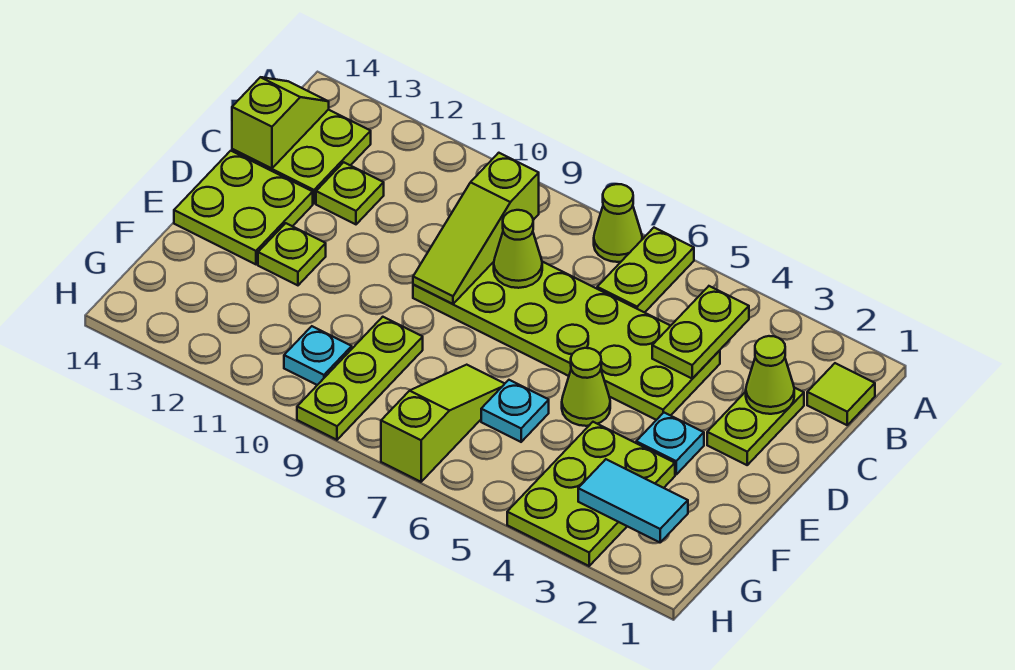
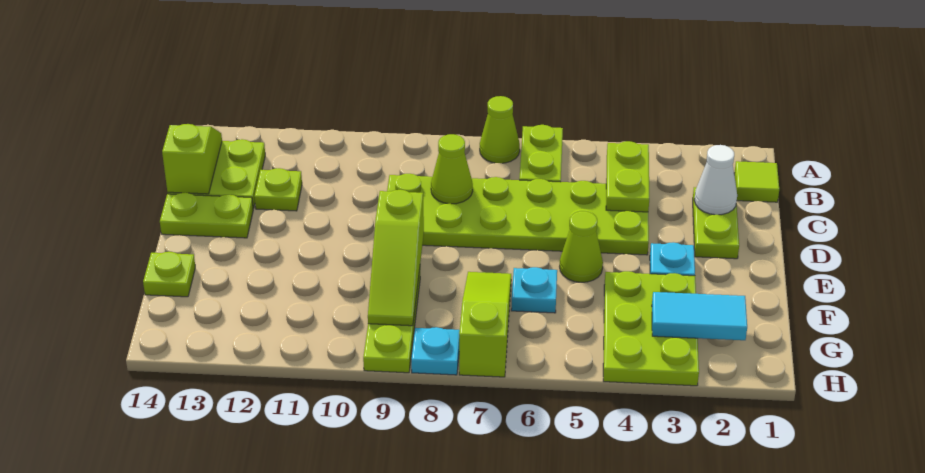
lime slope B9:D9 level 2 top B -> lime slope E9:G9 level 2 top E
lime cone C2 level 2 -> white cone C2 level 2
lime plate D13:E14 level 1 -> lime plate D13:D14 level 1
lime plate E12 level 1 -> lime plate F14 level 1
cyan plate G10 level 1 -> cyan plate H8 level 1

